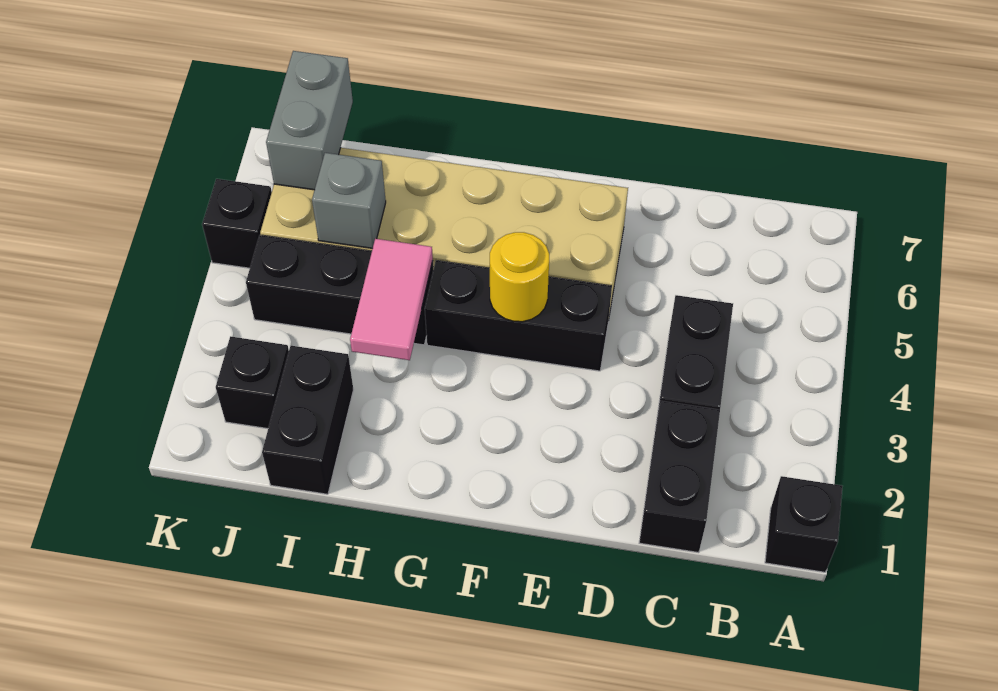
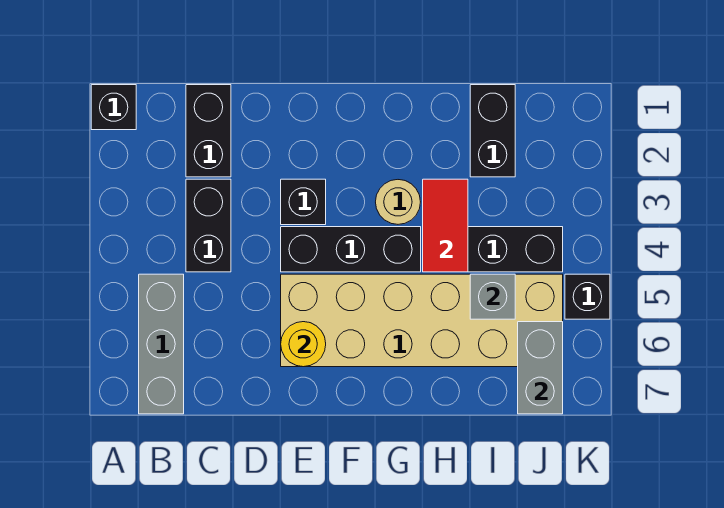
none -> grey brick B5:B7 level 1
yellow round brick F4 level 2 -> yellow round brick E6 level 2
none -> tan round brick G3 level 1
pink tile H3:H4 level 2 -> red tile H3:H4 level 2
black brick J2 level 1 -> black brick E3 level 1

